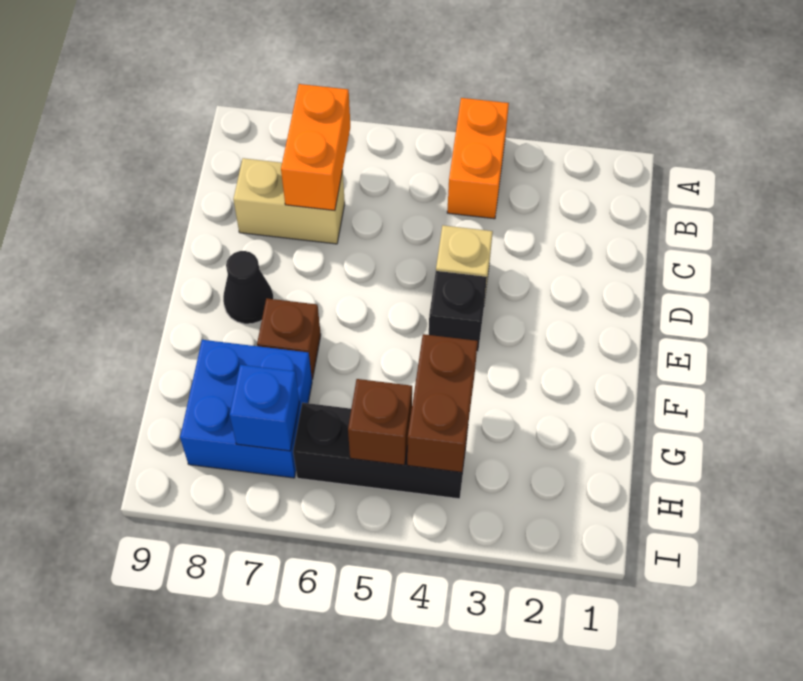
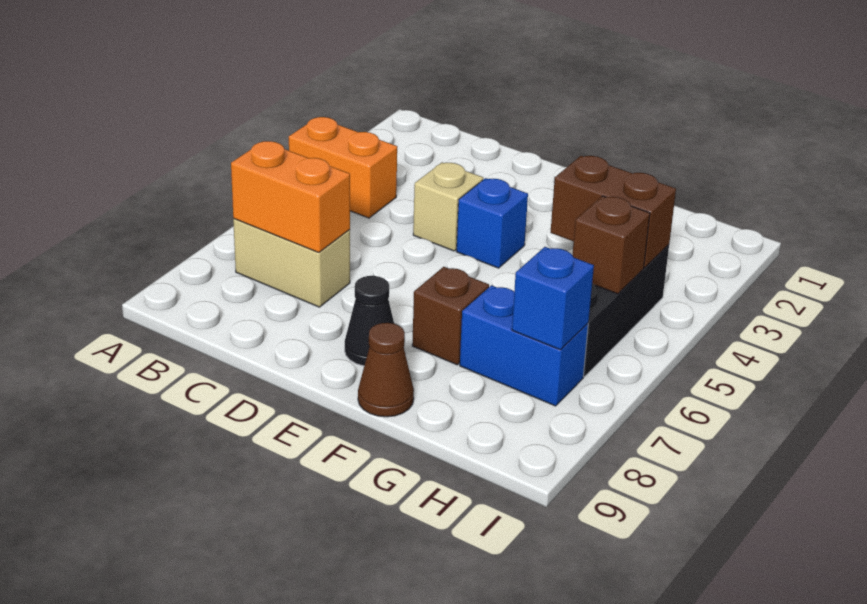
tan brick C7:C8 level 1 -> tan brick B7:C7 level 1
black brick E4 level 1 -> blue brick E4 level 1
none -> brown cone F9 level 1
blue brick G7:H8 level 1 -> blue brick G7:H7 level 1

